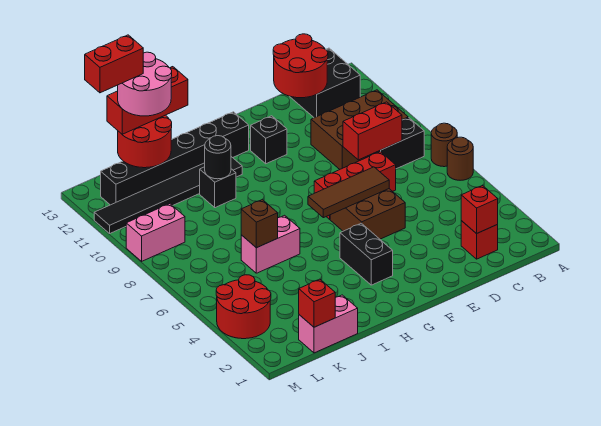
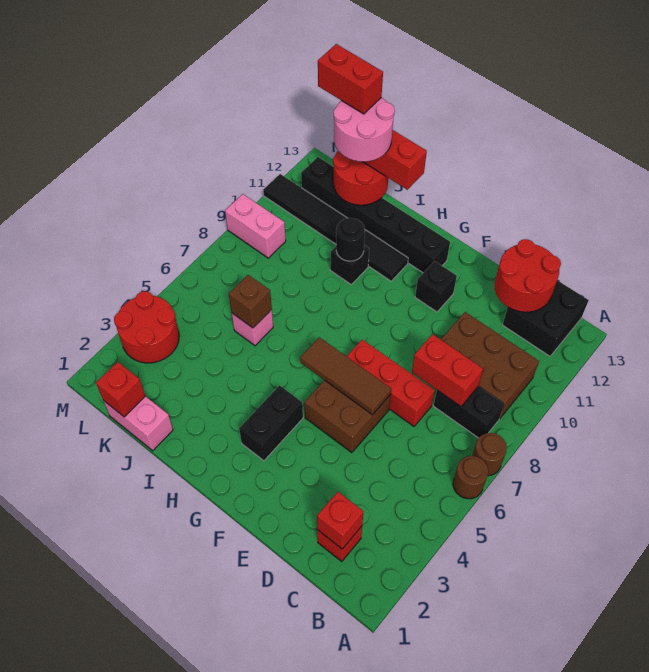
pink brick I6:J6 level 1 -> pink brick J6 level 1

